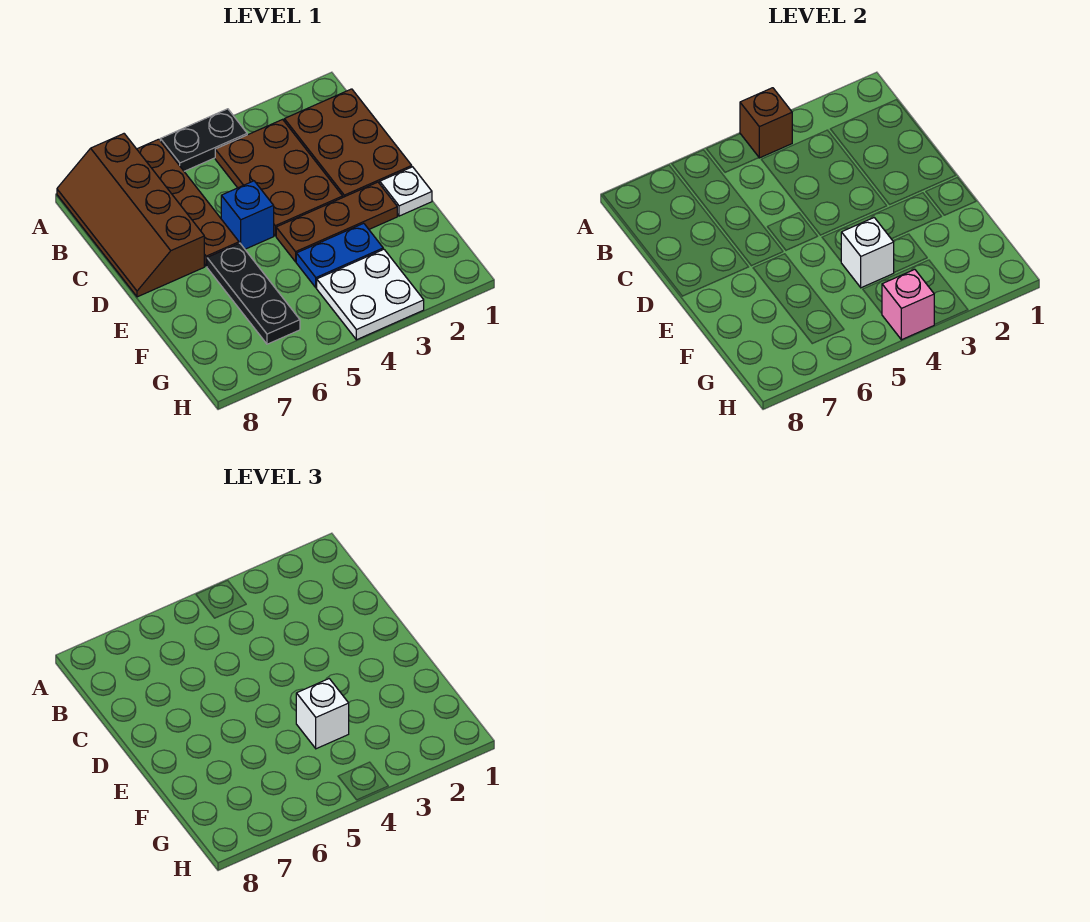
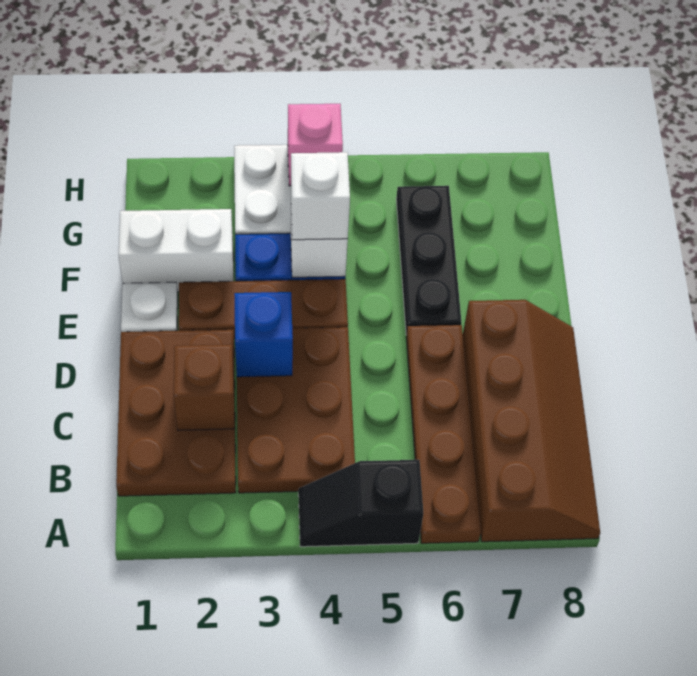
black plate A4:A5 level 1 -> black slope A4:A5 level 1 top 5
brown brick A4 level 2 -> brown brick C2 level 2
blue brick D5 level 1 -> blue brick D3 level 2
none -> white brick F1:F2 level 1

